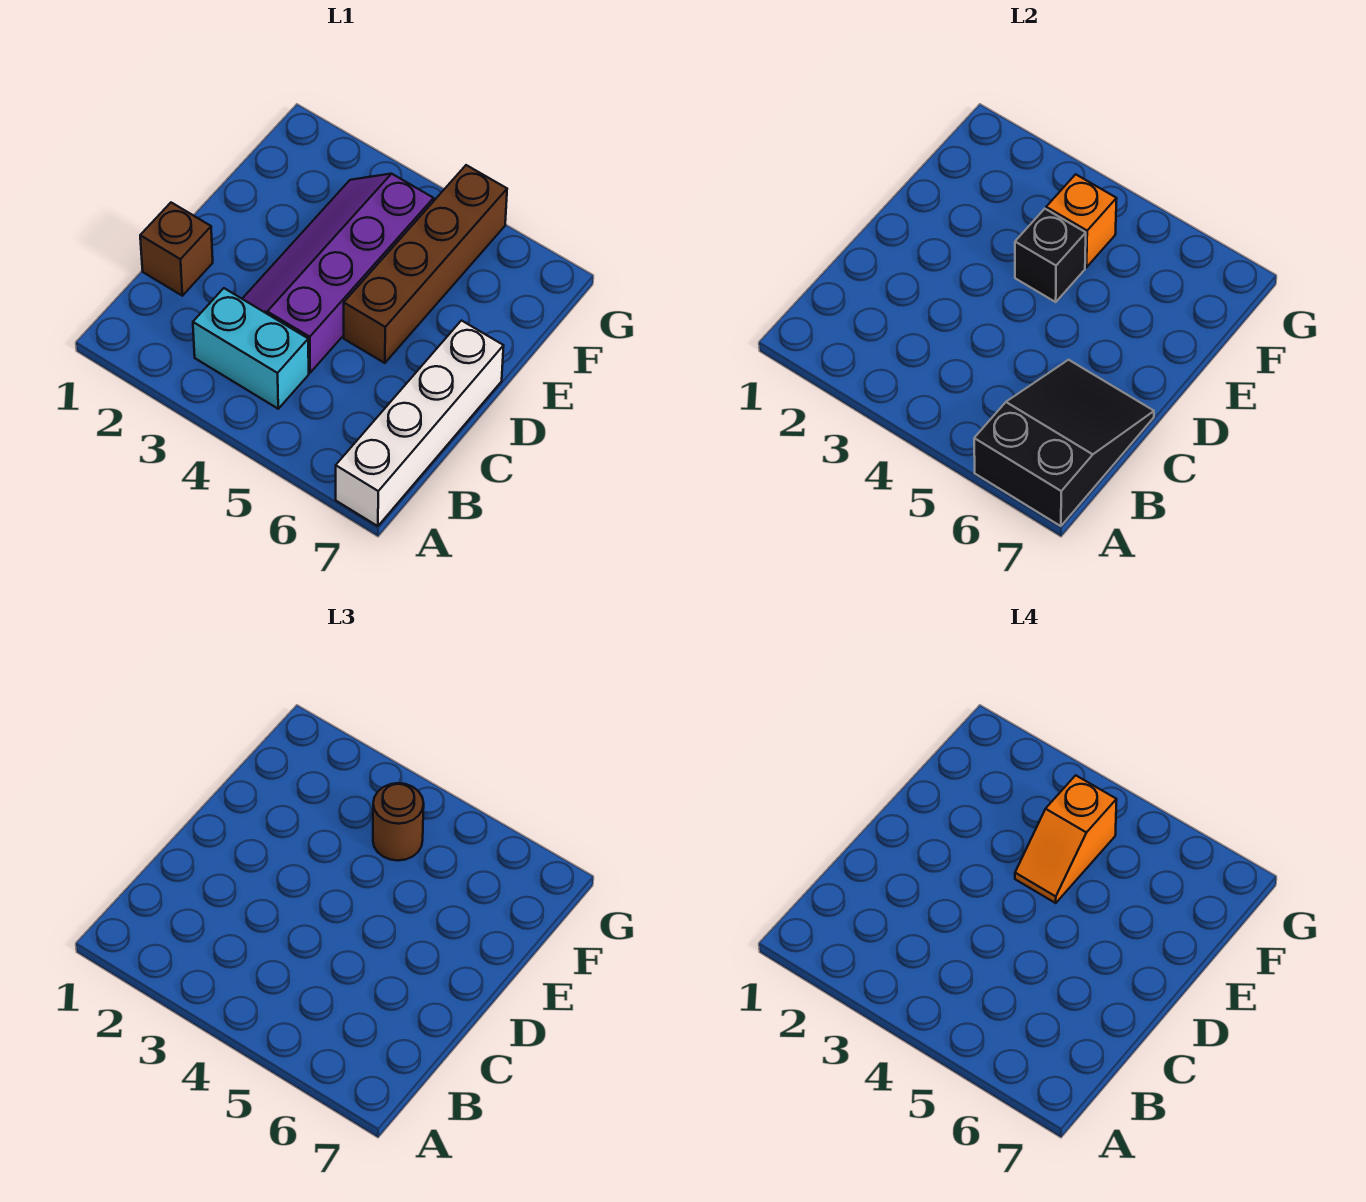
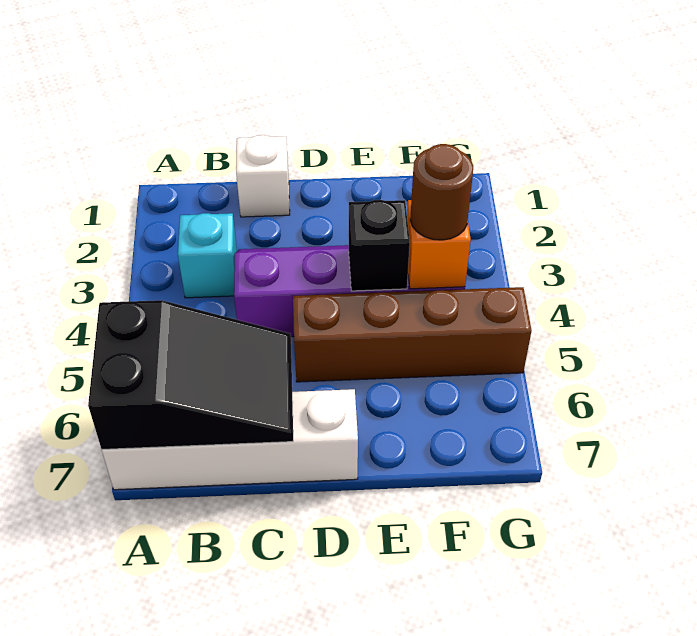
cyan brick B3:B4 level 1 -> cyan brick B3 level 1
brown brick C1 level 1 -> white brick C1 level 1
orange slope E4:F4 level 4 top F -> none

